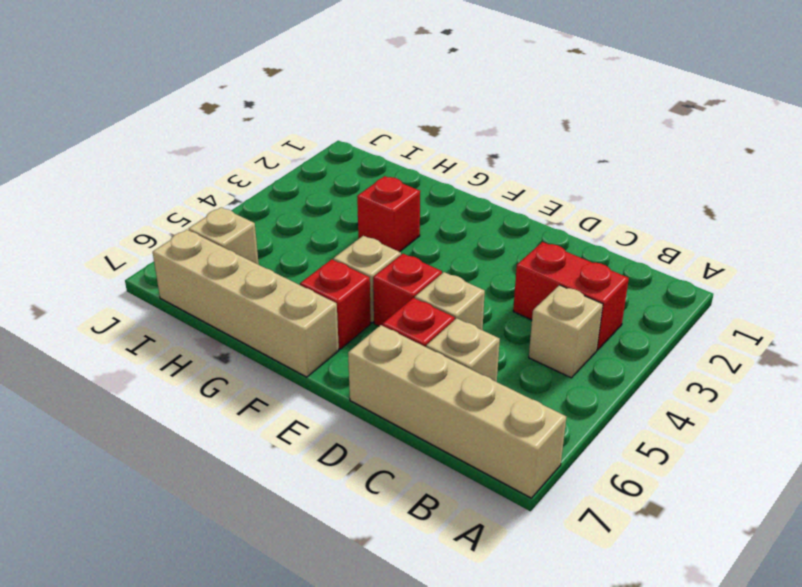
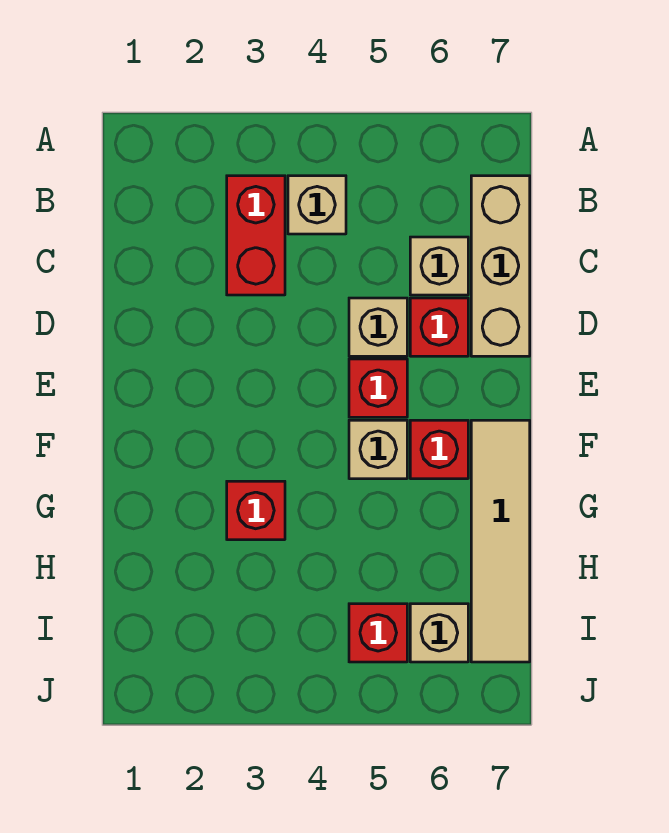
tan brick A7:D7 level 1 -> tan brick B7:D7 level 1
tan brick F7:I7 level 1 -> tan tile F7:I7 level 1
none -> red brick I5 level 1

